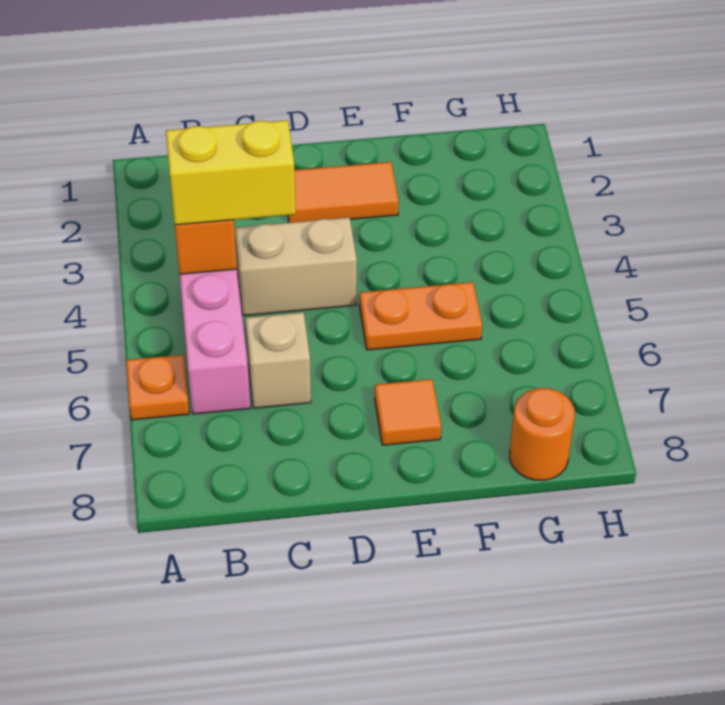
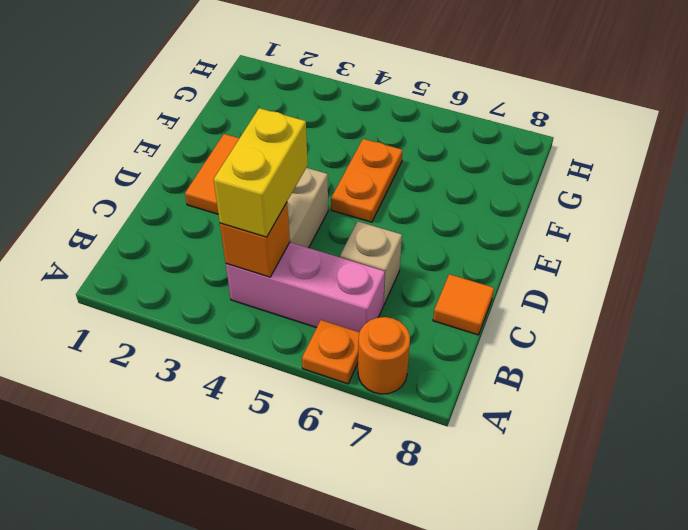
orange tile E7 level 1 -> orange tile C8 level 1
orange round brick G8 level 1 -> orange round brick A7 level 1

